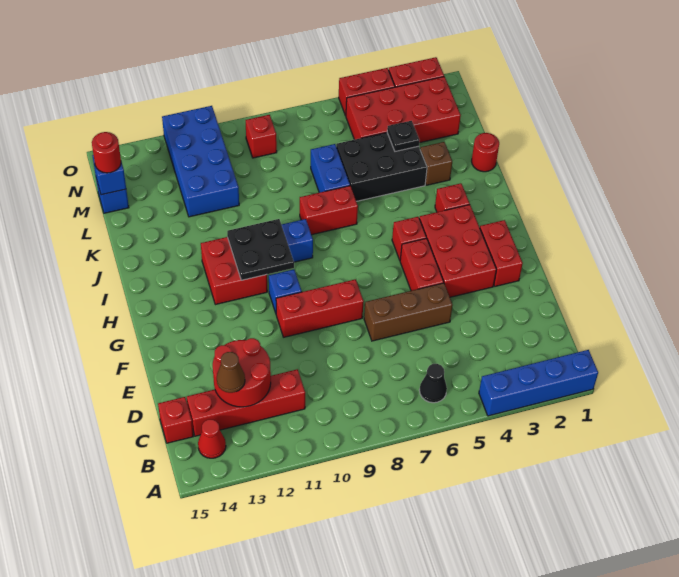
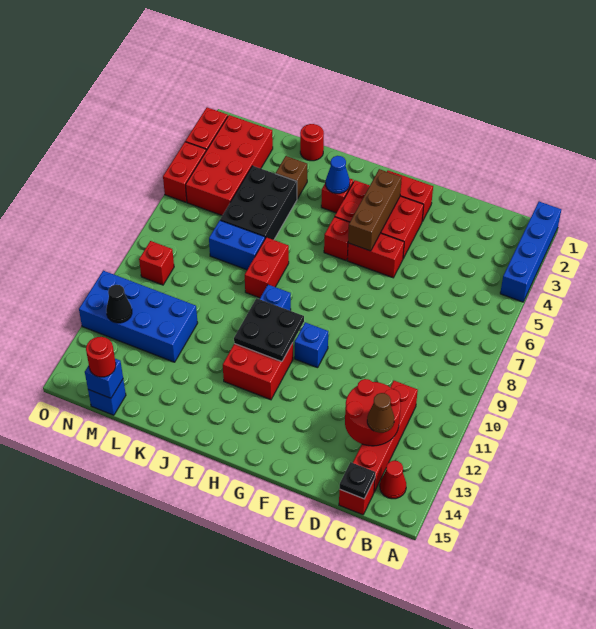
black cone B6 level 1 -> black cone N12 level 2
brown brick E5:E7 level 1 -> brown brick G3:G5 level 2
red brick F8:F10 level 1 -> none
none -> blue cone I3 level 2
black plate L4 level 2 -> black plate C15 level 2

